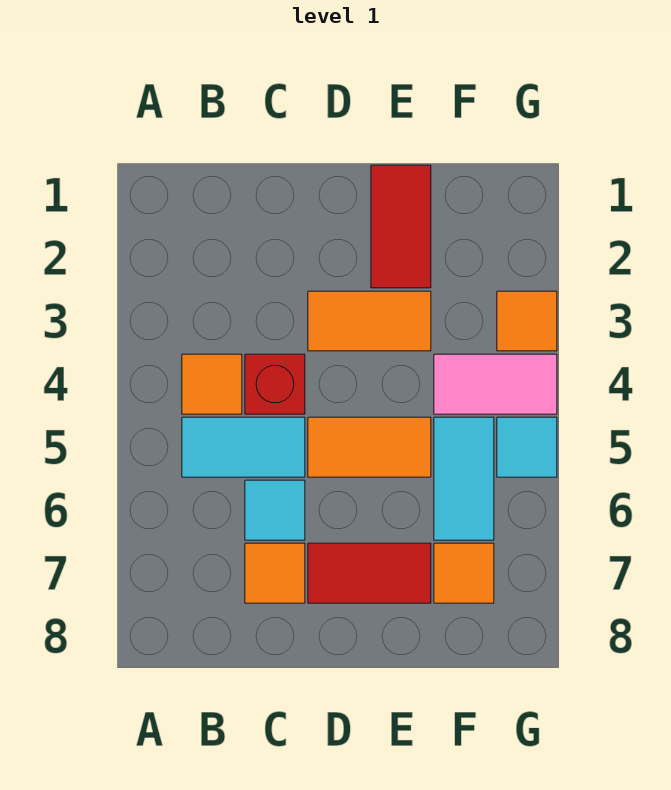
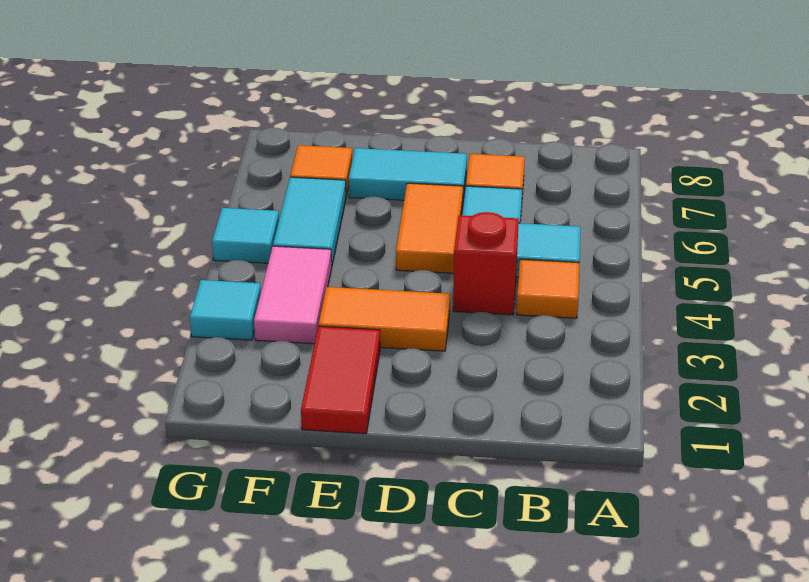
orange tile D5:E5 level 1 -> orange tile D5:D6 level 1
red tile D7:E7 level 1 -> cyan tile D7:E7 level 1
pink tile F4:G4 level 1 -> pink tile F3:F4 level 1
orange tile G3 level 1 -> cyan tile G3 level 1

